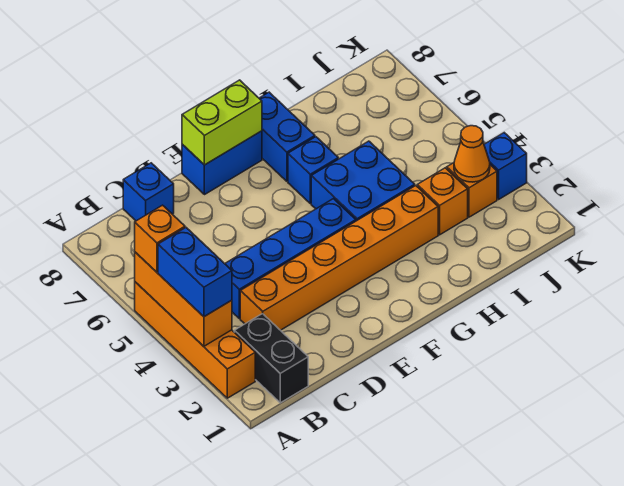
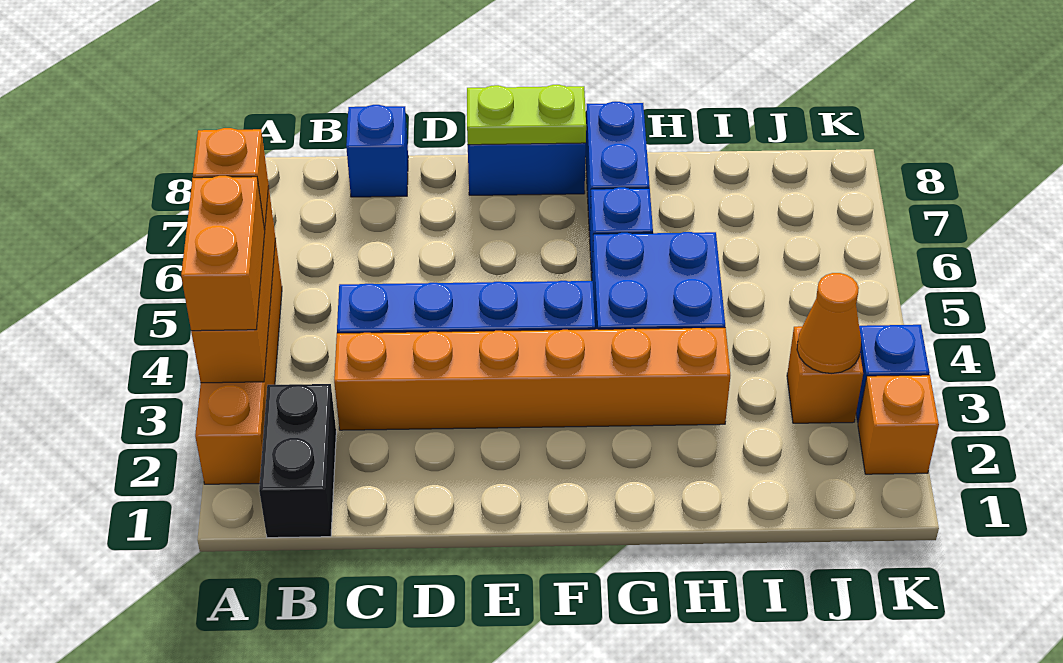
blue brick A3:A4 level 3 -> orange brick A3:A4 level 3
lime brick E8:F8 level 2 -> lime plate E8:F8 level 2
orange brick I3 level 1 -> orange brick K2 level 1

